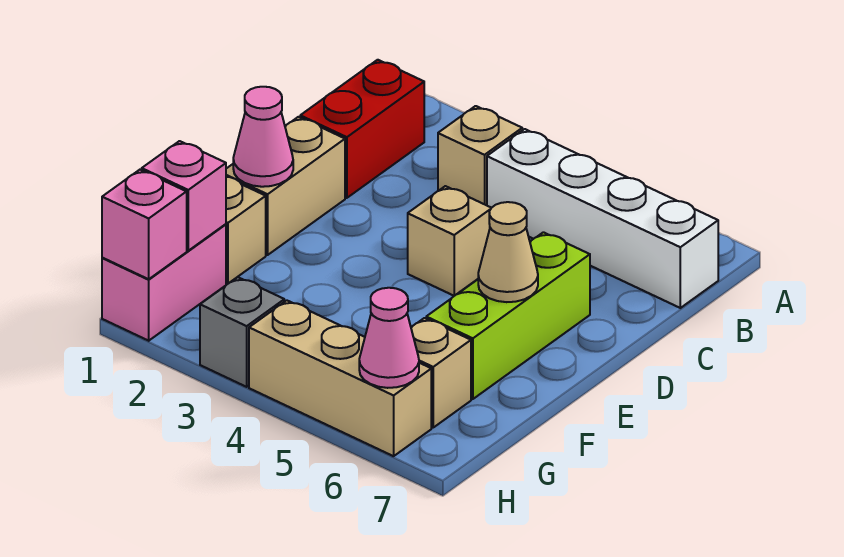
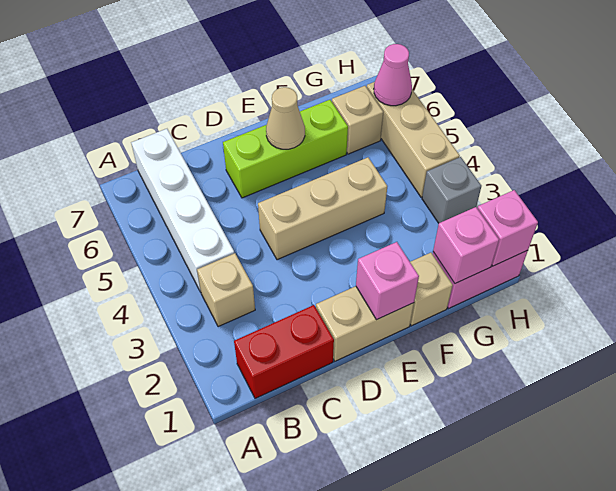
tan brick D4 level 1 -> tan brick D4:F4 level 1
pink cone E1 level 2 -> pink brick E1 level 2

